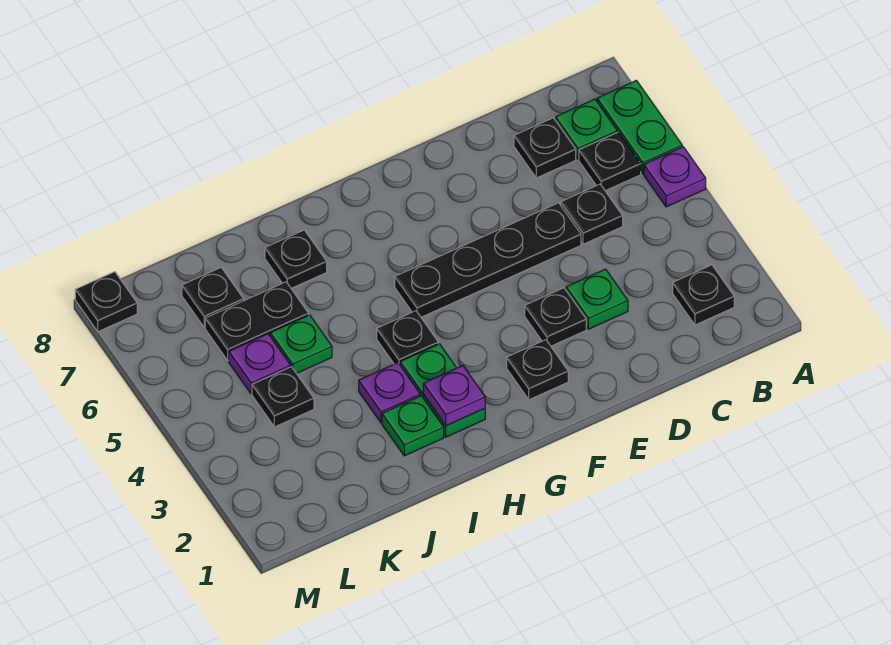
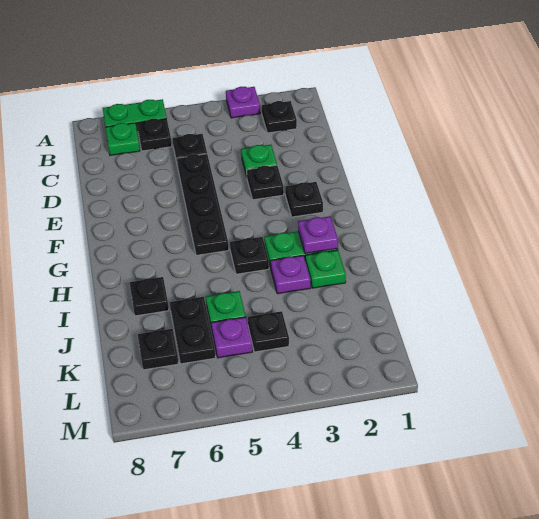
purple plate A5 level 1 -> purple plate A3 level 1
black plate C7 level 1 -> none
black plate M8 level 1 -> none

